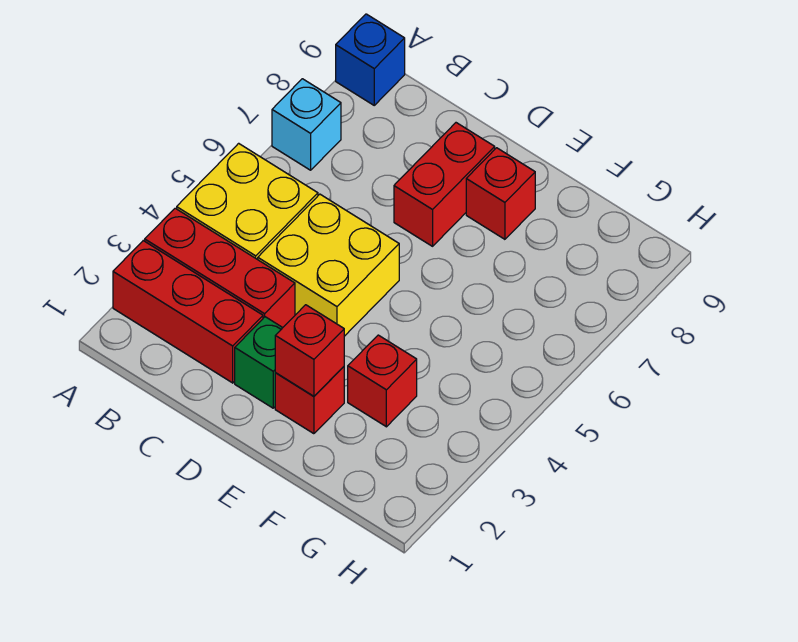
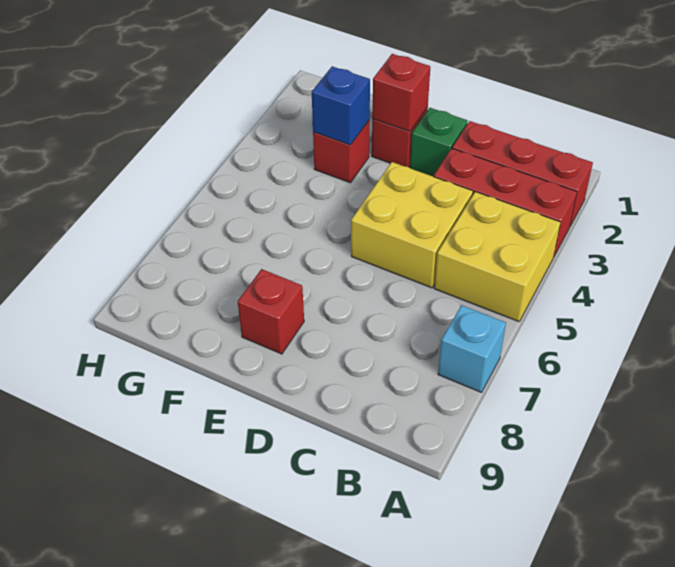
blue brick A9 level 1 -> blue brick F3 level 2
red brick D7:D8 level 1 -> none

